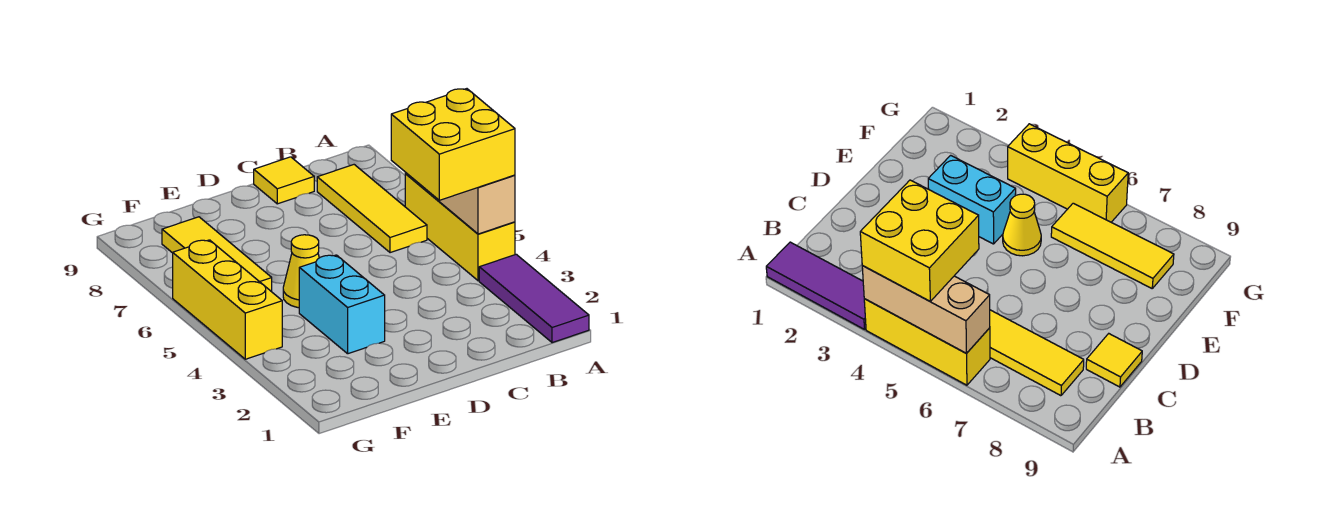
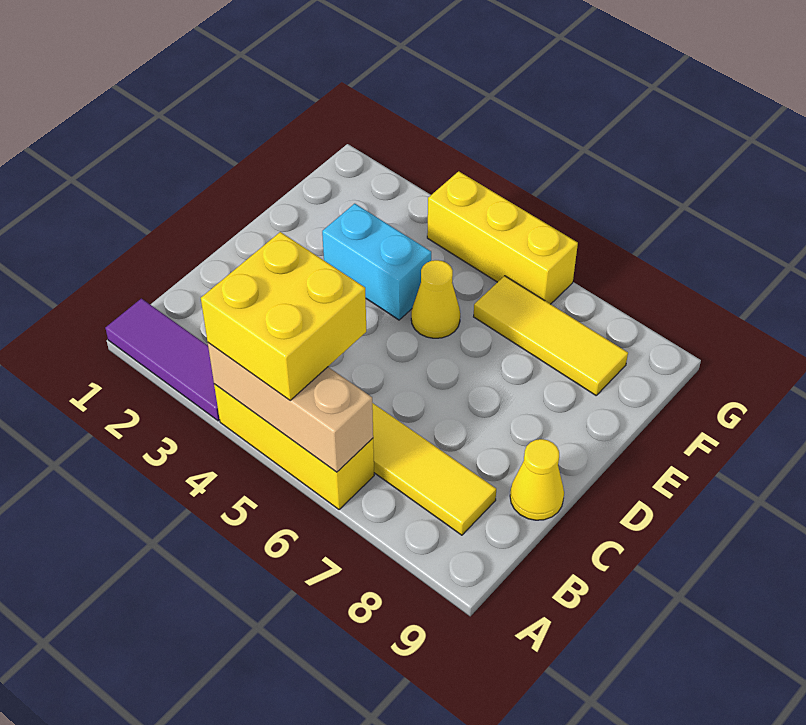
yellow tile C9 level 1 -> yellow cone C9 level 1

